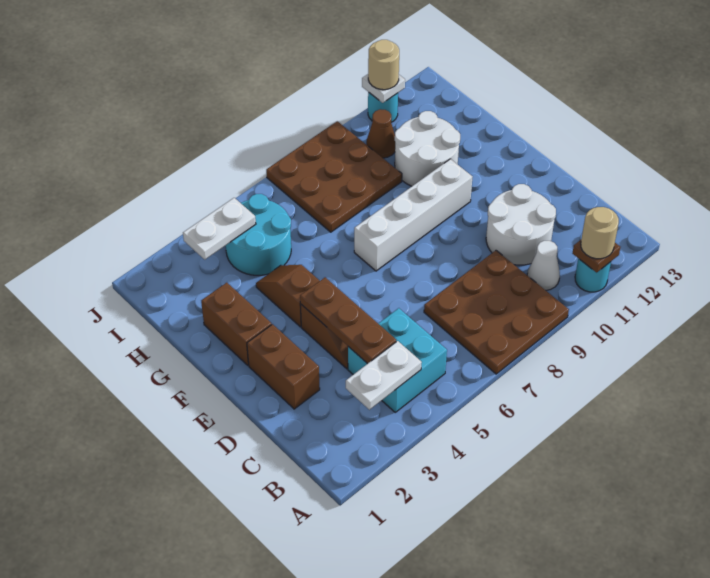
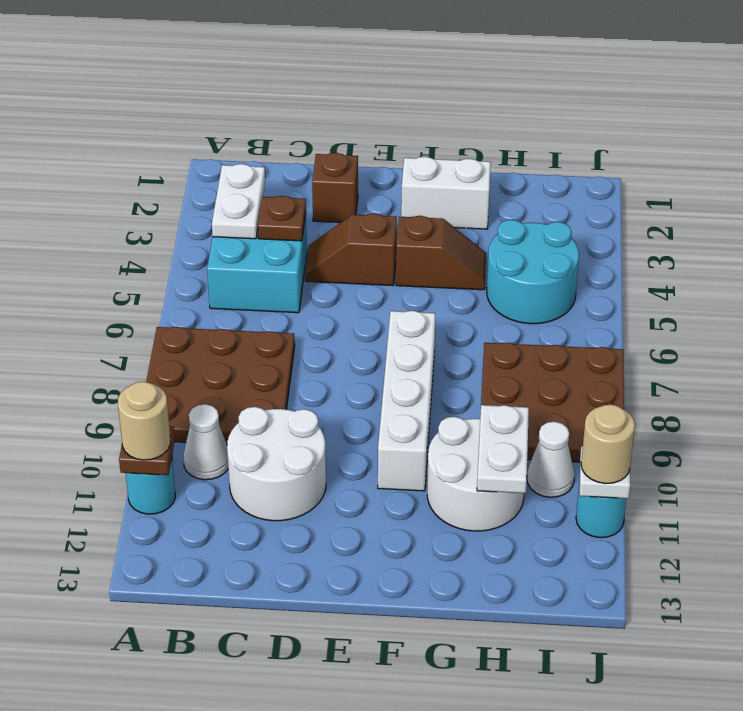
brown plate C4:E4 level 2 -> brown plate C4 level 2
brown brick D2:E2 level 1 -> brown brick D2 level 1
brown brick F2:G2 level 1 -> white brick F2:G2 level 1
white plate I3:I4 level 2 -> white plate H10:H11 level 2
brown cone I10 level 1 -> white cone I10 level 1

